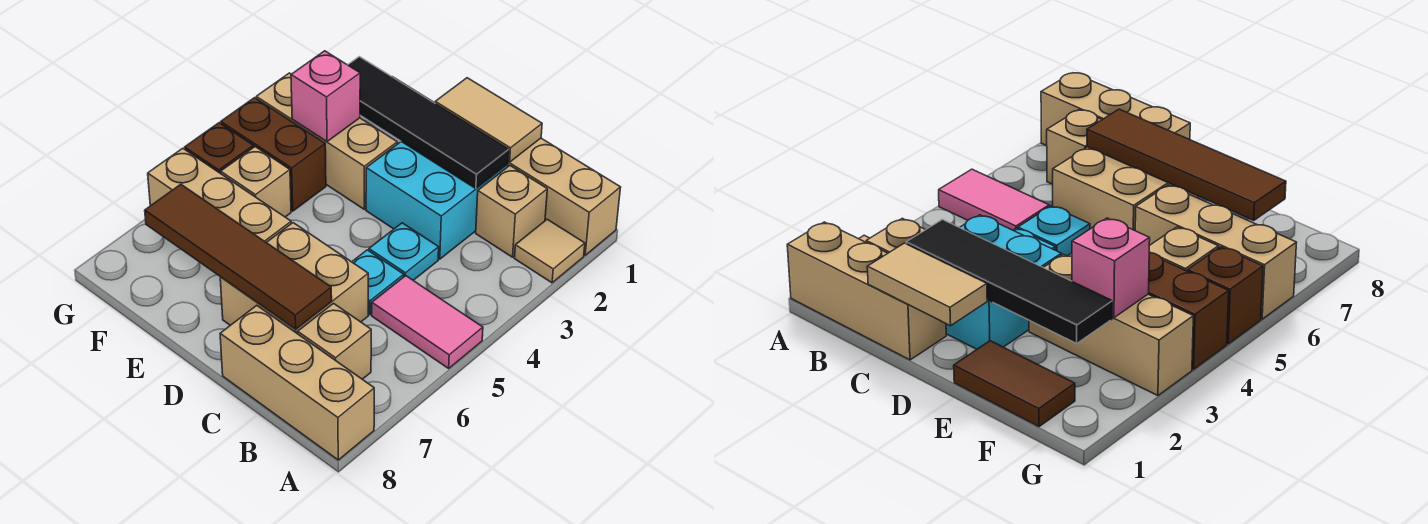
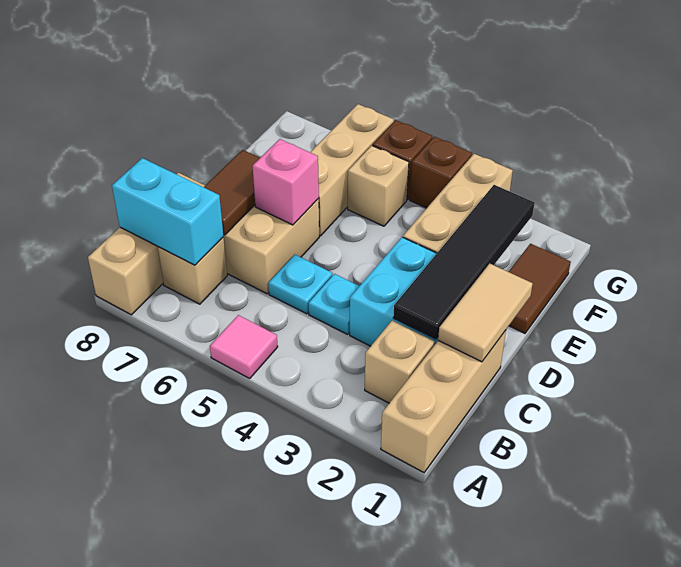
tan tile A2 level 1 -> none
pink tile A5:B5 level 1 -> pink tile A5 level 1
none -> cyan brick B7:B8 level 2
brown tile C7:F7 level 2 -> brown tile C7:D7 level 2
pink brick F3 level 2 -> pink brick D6 level 2
brown brick F4:G4 level 1 -> brown brick G4 level 1

